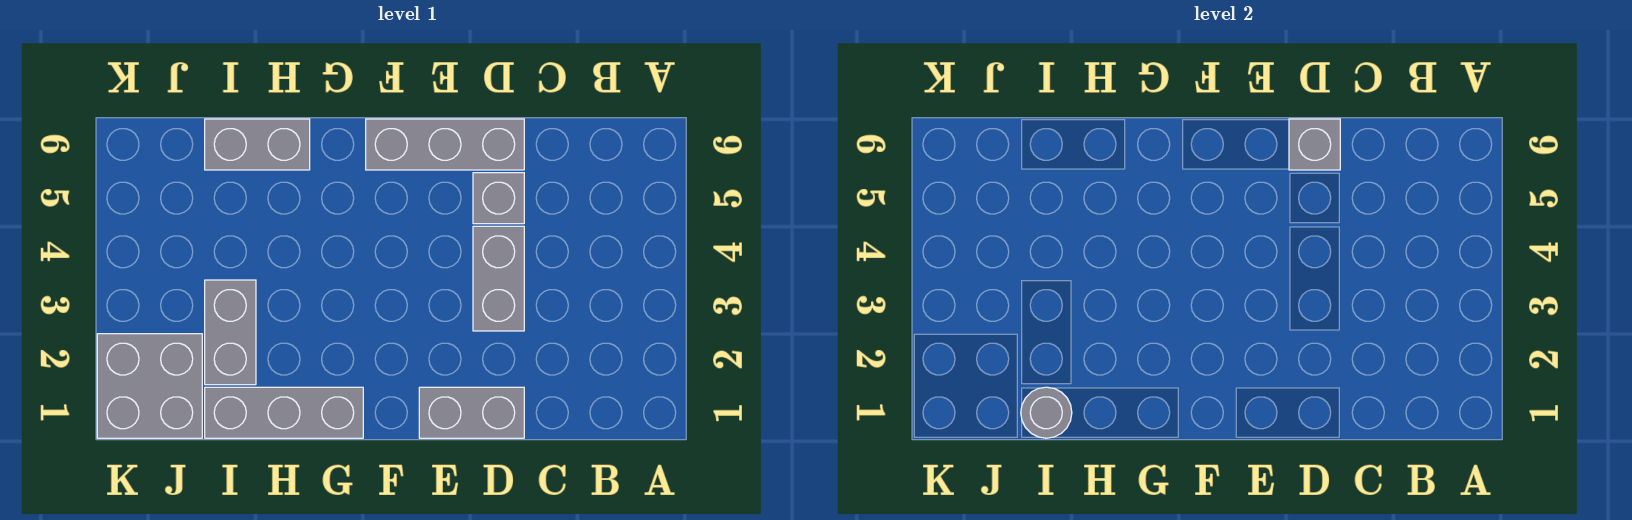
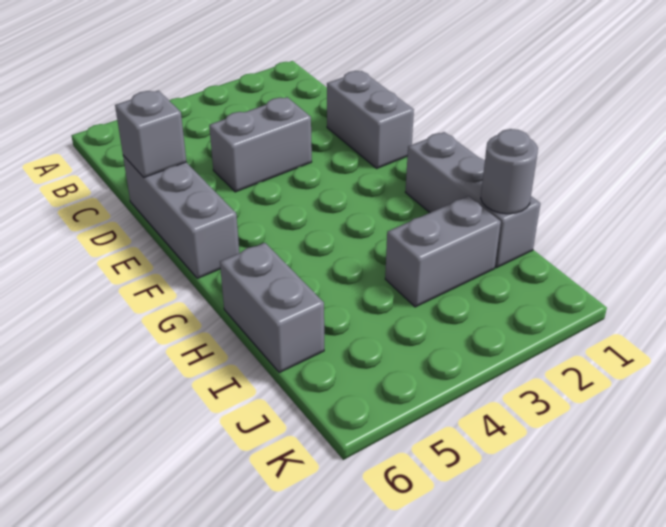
grey brick D5 level 1 -> none
grey brick J1:K2 level 1 -> none

